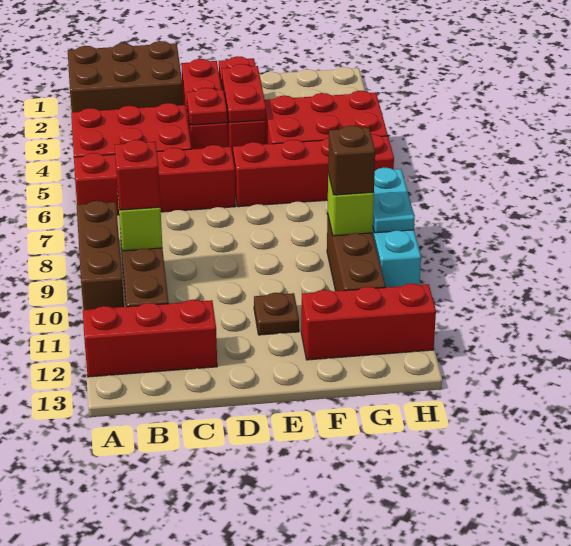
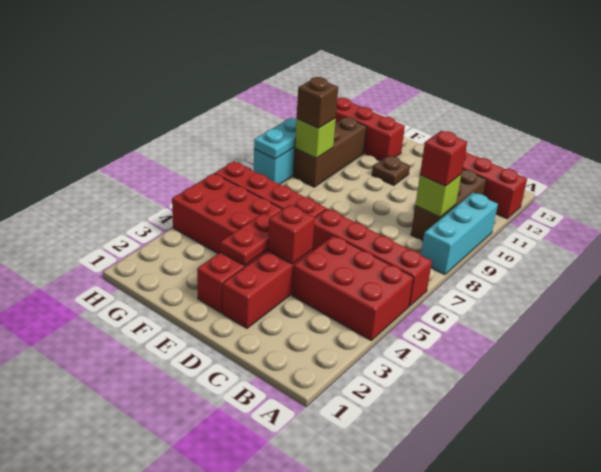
brown brick A1:C2 level 1 -> none
brown brick A8:A10 level 1 -> cyan brick A8:A10 level 1
red plate D4 level 2 -> red brick D4 level 2

